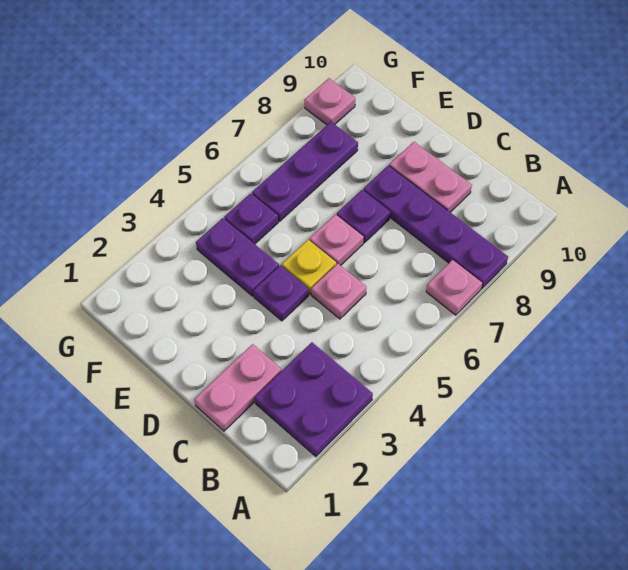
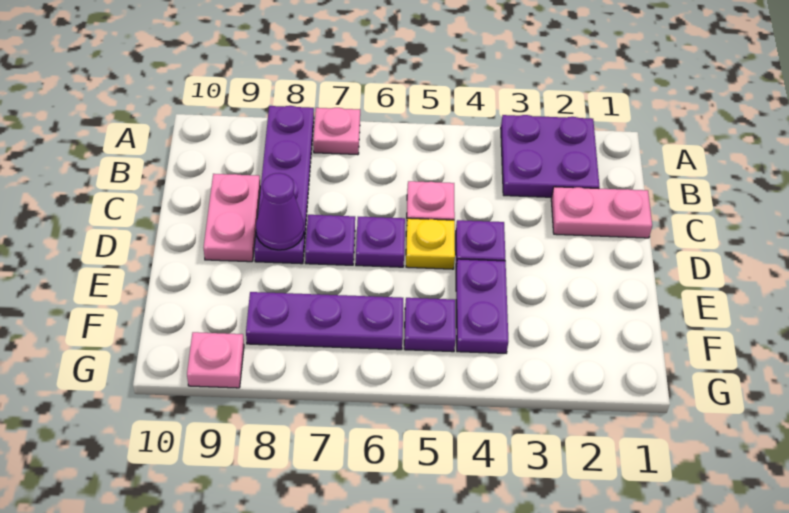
pink plate D6 level 1 -> purple plate D6 level 1
none -> purple cone D8 level 2

